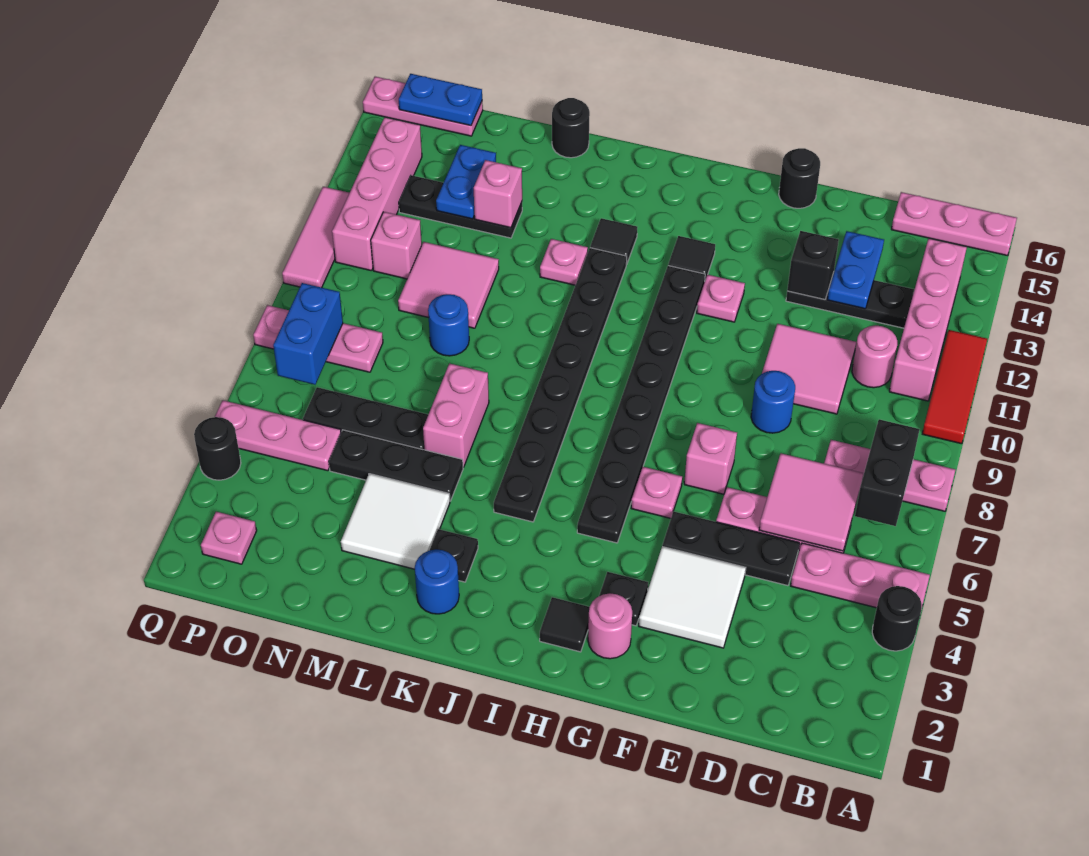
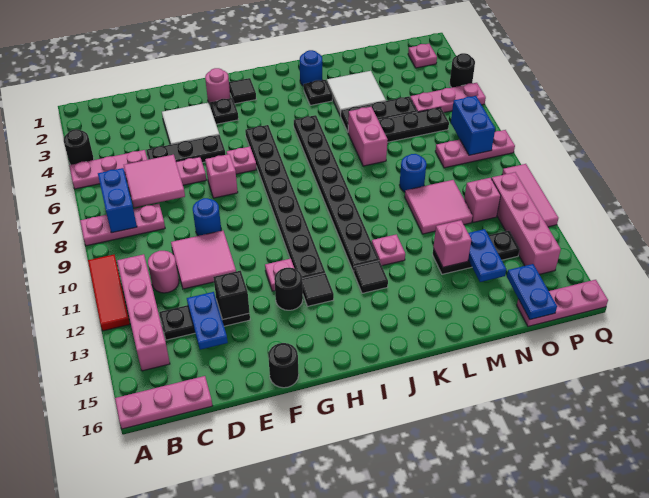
black brick B7:B8 level 2 -> blue brick B7:B8 level 2
black round brick L16 level 1 -> black round brick G13 level 1
blue plate O16:P16 level 2 -> blue plate O15:O16 level 2

